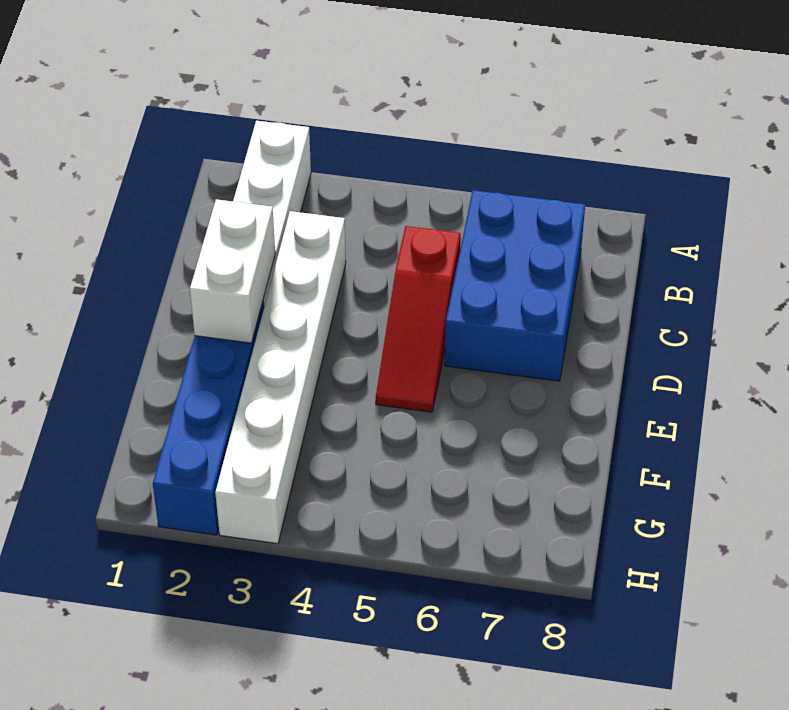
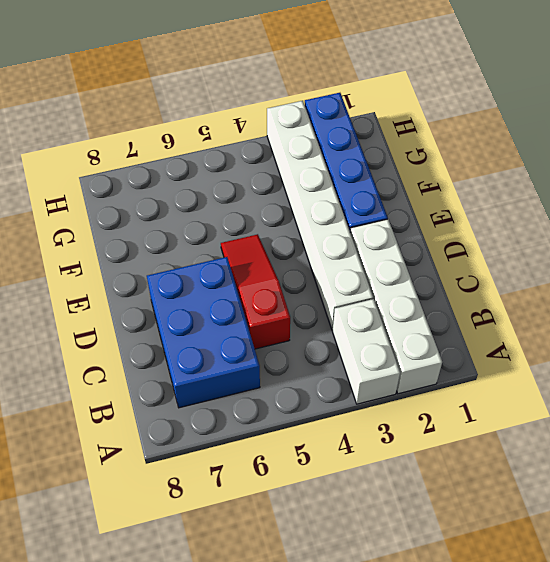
white brick D2:E2 level 2 -> white brick A3:B3 level 1

